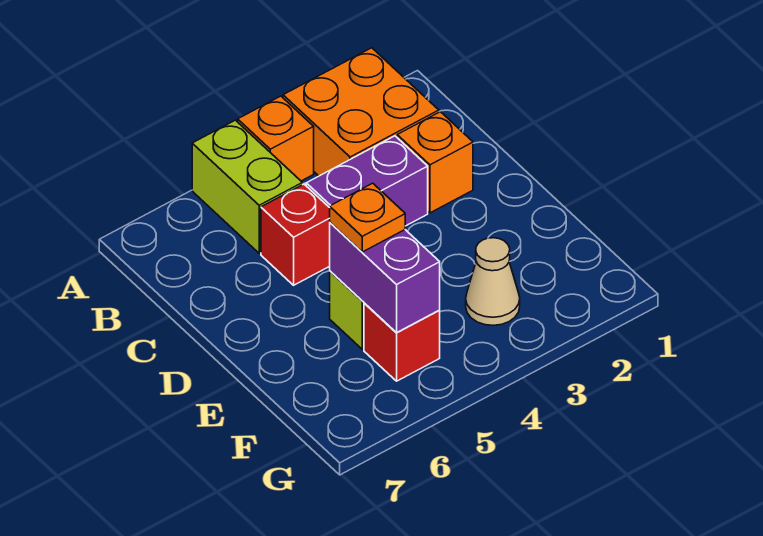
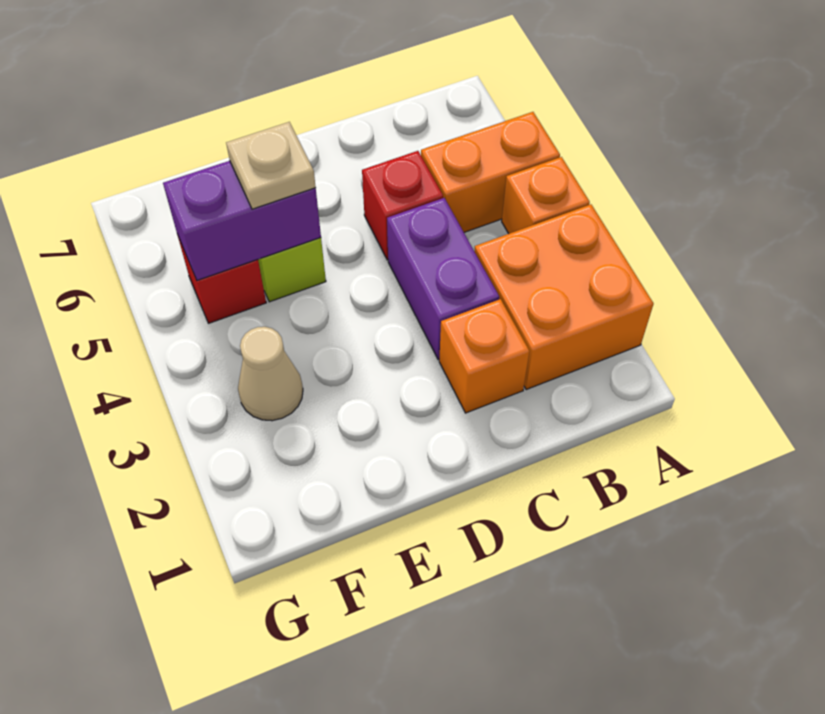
lime brick A5:B5 level 1 -> orange brick A5:B5 level 1
orange plate E5 level 3 -> tan plate E5 level 3

